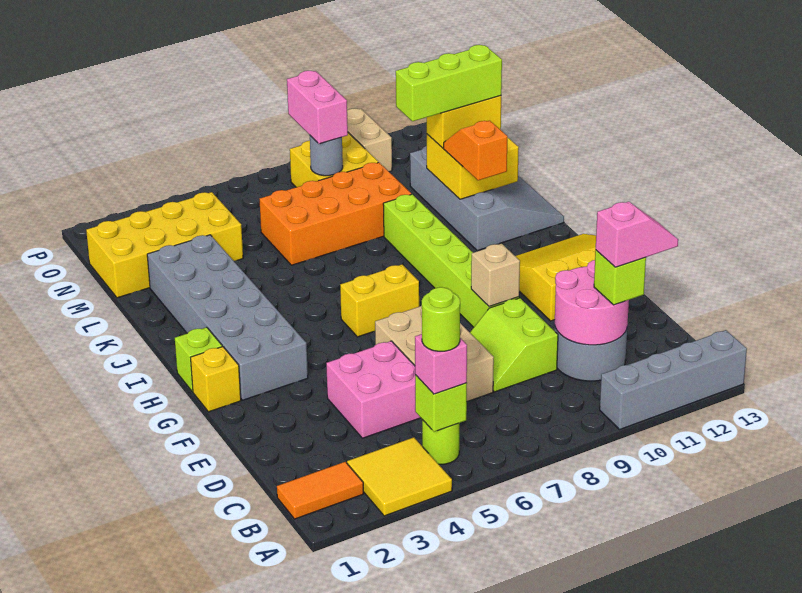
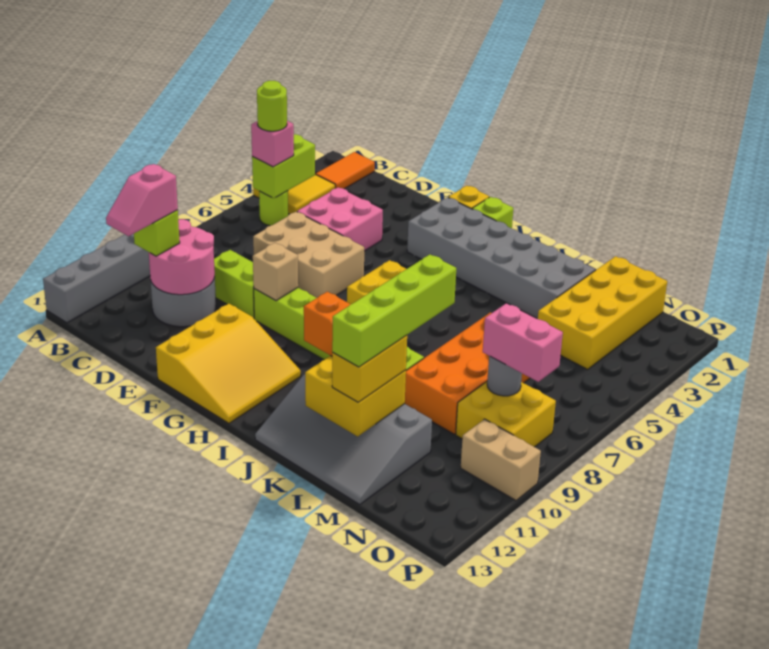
lime brick B5 level 2 -> lime brick B4:B5 level 2
lime brick L10:L12 level 4 -> lime brick L9:L12 level 4

